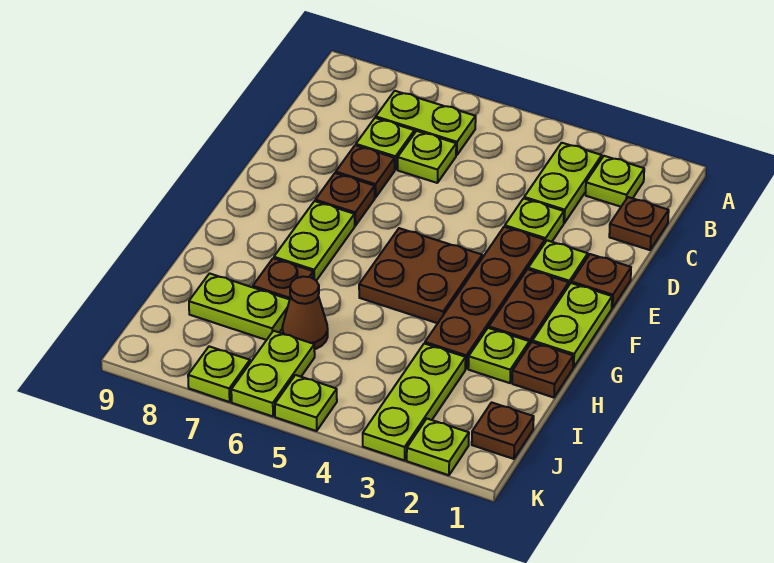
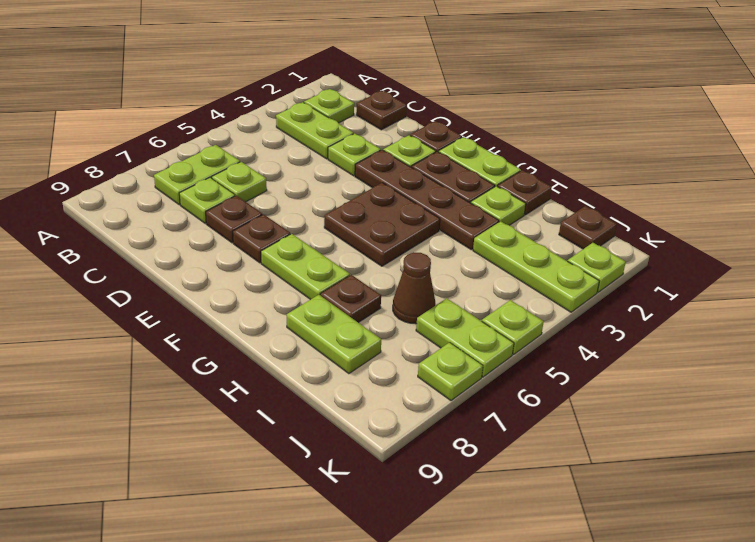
lime plate I7:I8 level 1 -> lime plate H8:I8 level 1

